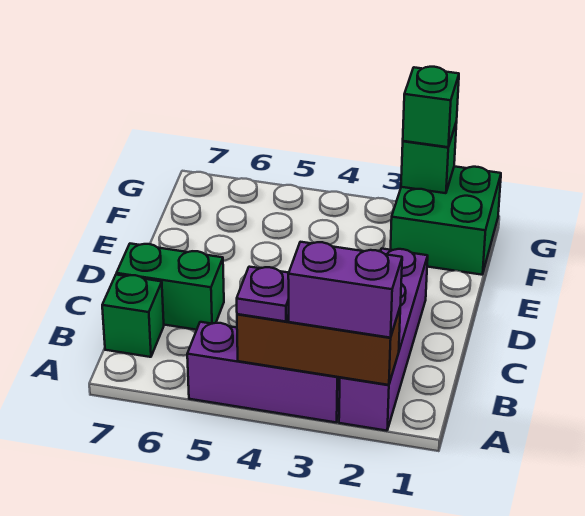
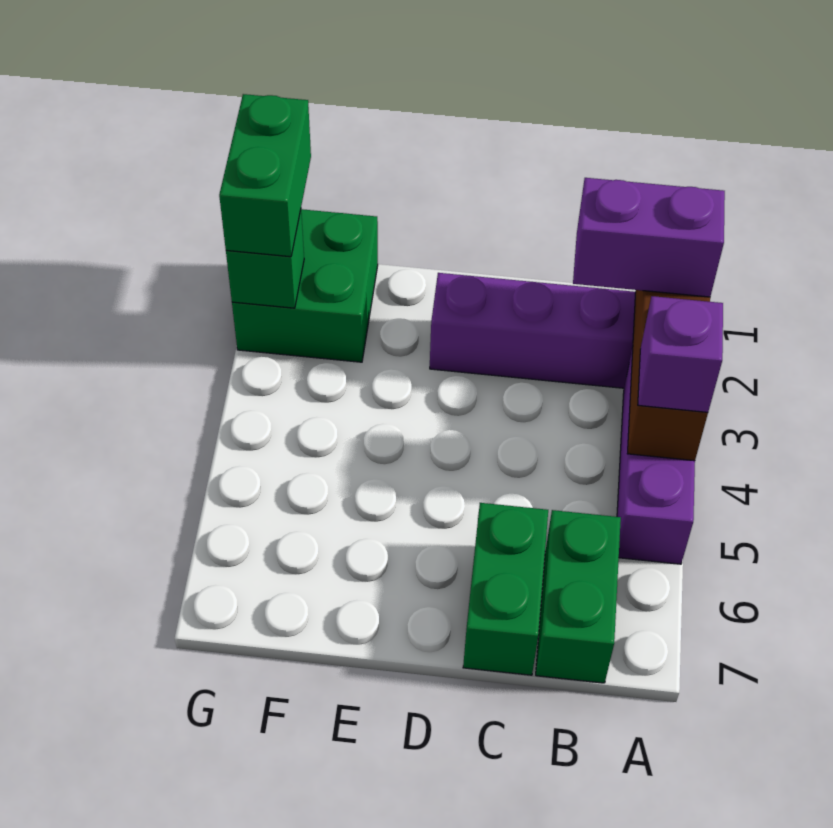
purple brick A2:A3 level 3 -> purple brick A2:B2 level 3
purple plate A4 level 3 -> purple brick A4 level 3
green brick B7 level 1 -> green brick B6:B7 level 1
green brick G2 level 3 -> green brick G1:G2 level 3

